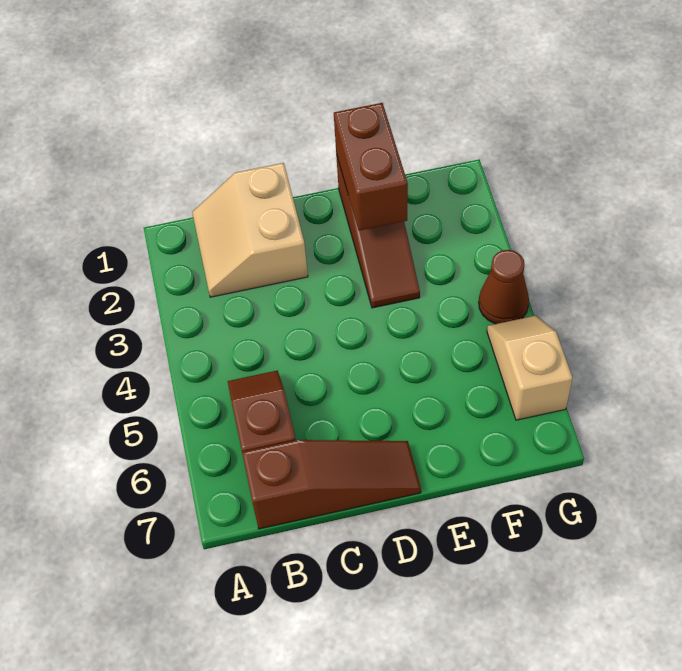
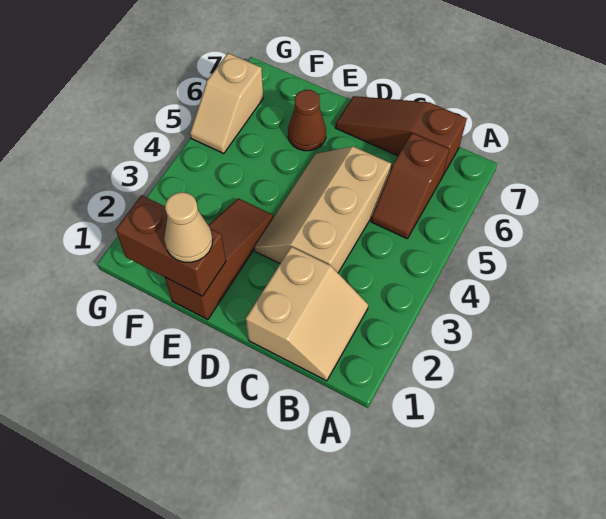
none -> tan slope C3:D5 level 1 top C
brown brick E1:E2 level 2 -> brown brick E1:F1 level 2
none -> tan cone E1 level 3
brown cone G4 level 1 -> brown cone E6 level 1

